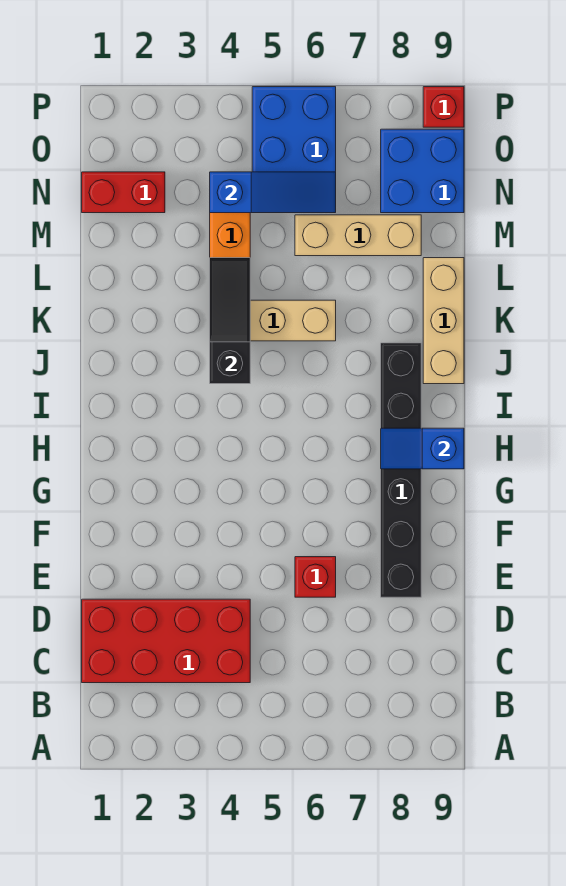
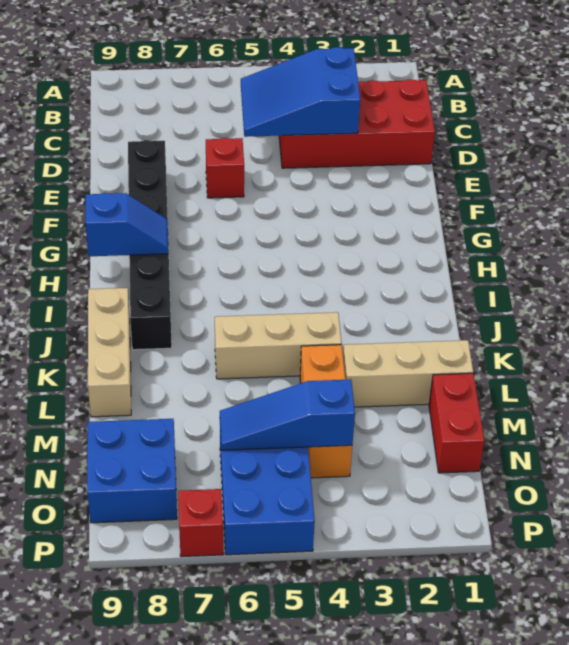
none -> blue slope C3:D5 level 2 top 3
black slope J4:L4 level 2 top J -> none
tan brick M6:M8 level 1 -> tan brick L1:L3 level 1
red brick N1:N2 level 1 -> red brick M1:N1 level 1
red brick P9 level 1 -> red brick P7 level 1

